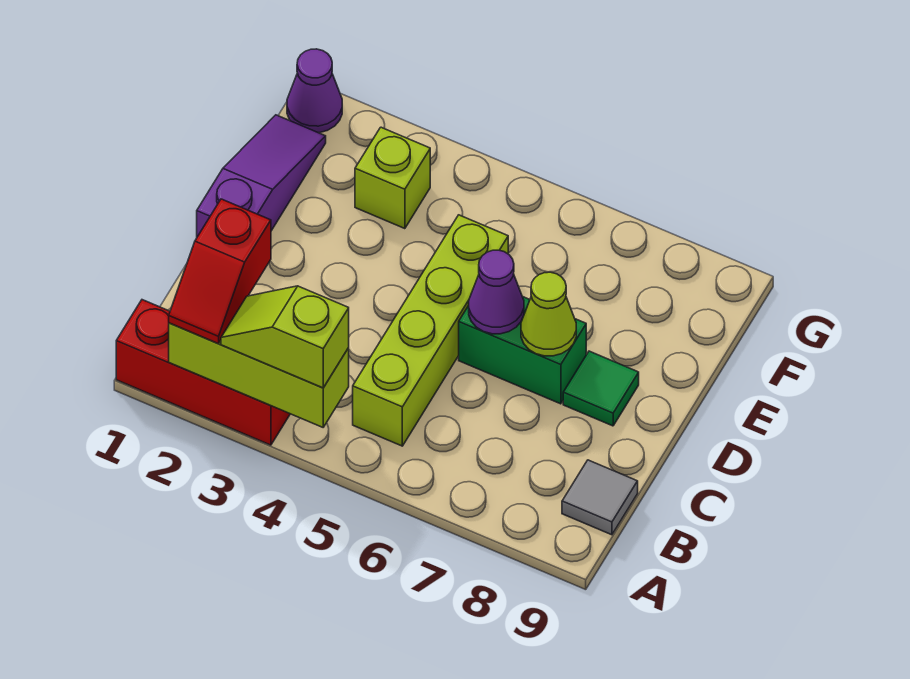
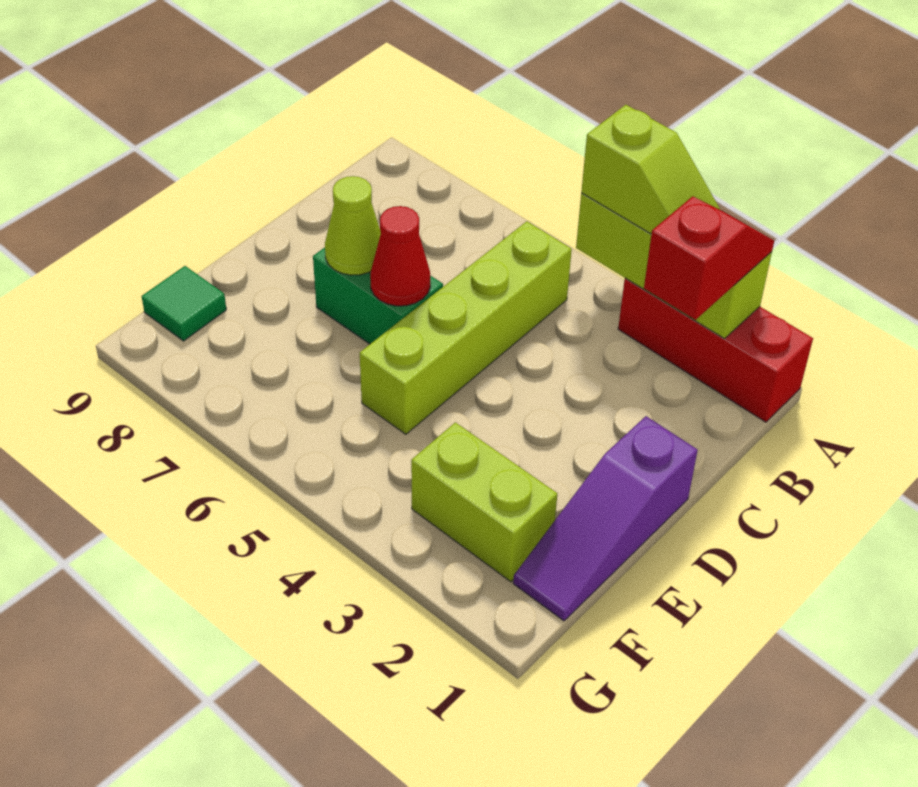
grey tile B9 level 1 -> none
purple cone D6 level 2 -> red cone D6 level 2
green tile D8 level 1 -> green tile F9 level 1
lime brick F3 level 1 -> lime brick F2:F3 level 1
purple cone G1 level 1 -> none

